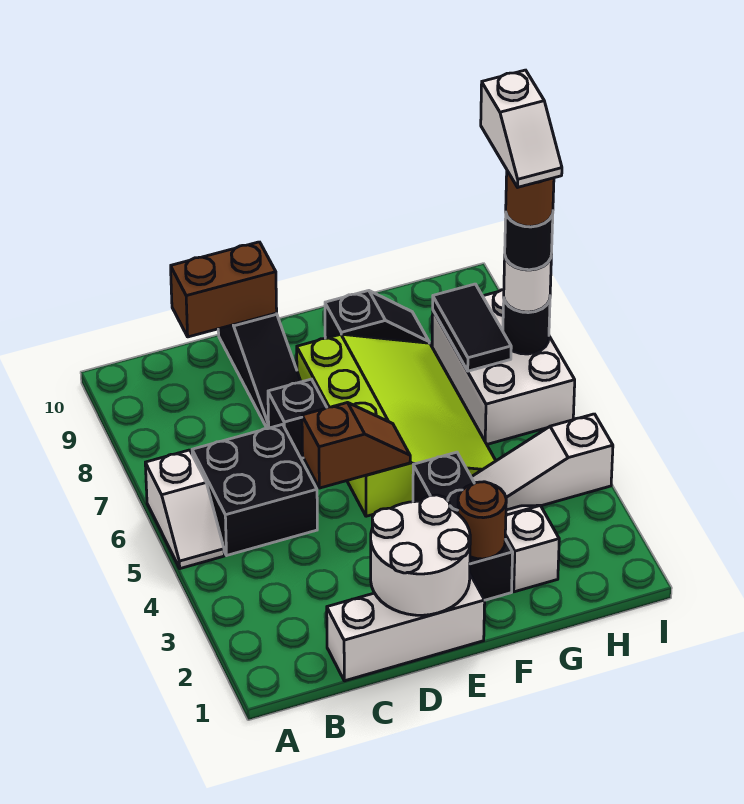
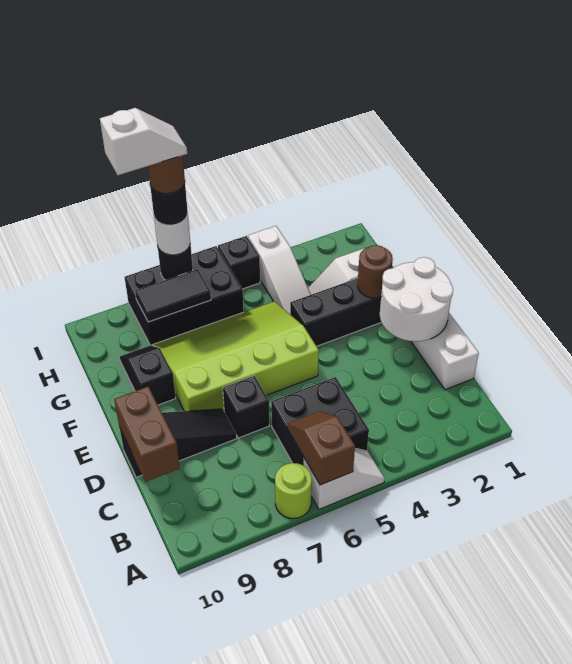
none -> lime round brick A7 level 1
brown slope D5:E5 level 2 top D -> brown slope A6:B6 level 2 top A
white brick H6:I8 level 1 -> black brick H6:I8 level 1
none -> black brick I5 level 1

